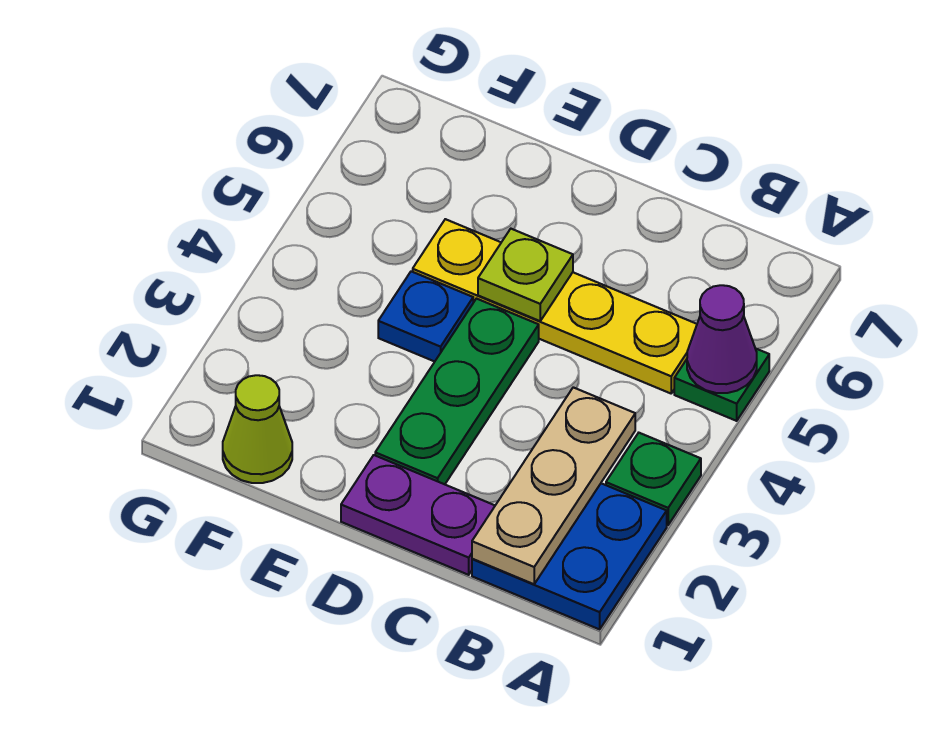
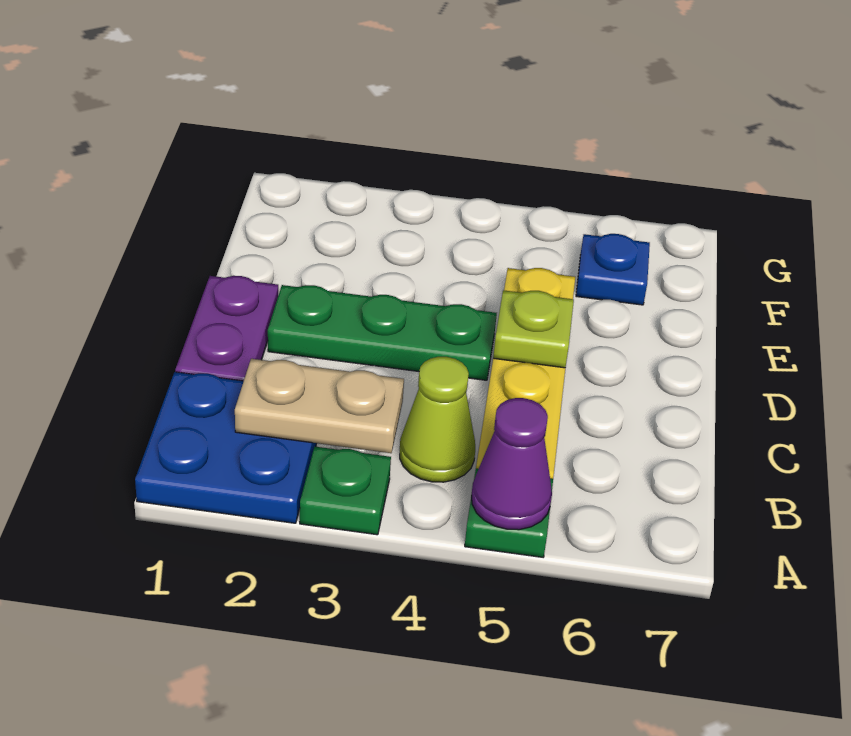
tan plate B1:B3 level 2 -> tan plate B2:B3 level 2
blue plate E4 level 1 -> blue plate F6 level 1
lime cone F1 level 1 -> lime cone B4 level 1

